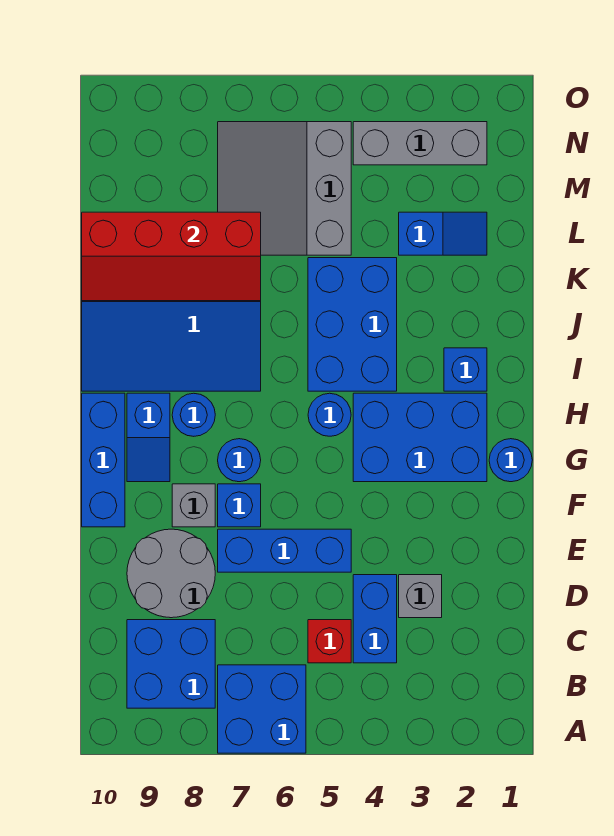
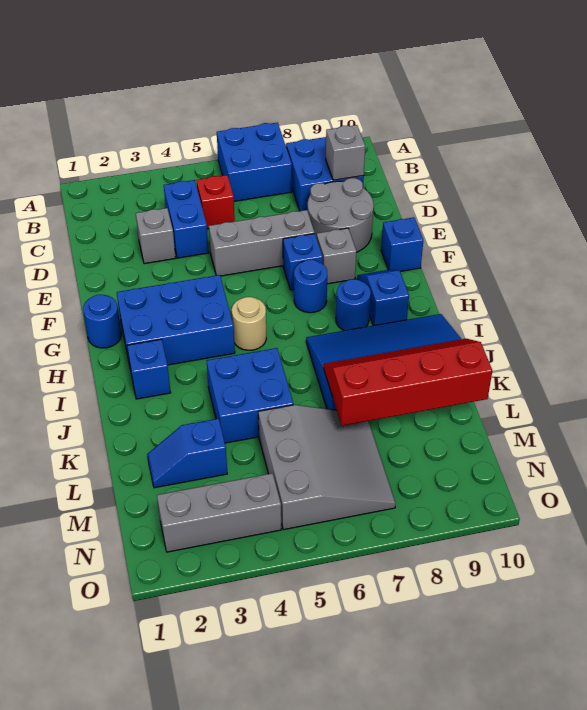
none -> grey brick C9 level 2
blue brick E5:E7 level 1 -> grey brick E5:E7 level 1
blue brick F10:H10 level 1 -> blue brick F10 level 1
blue round brick H5 level 1 -> tan round brick H5 level 1
blue brick I4:K5 level 1 -> blue brick J4:K5 level 1

